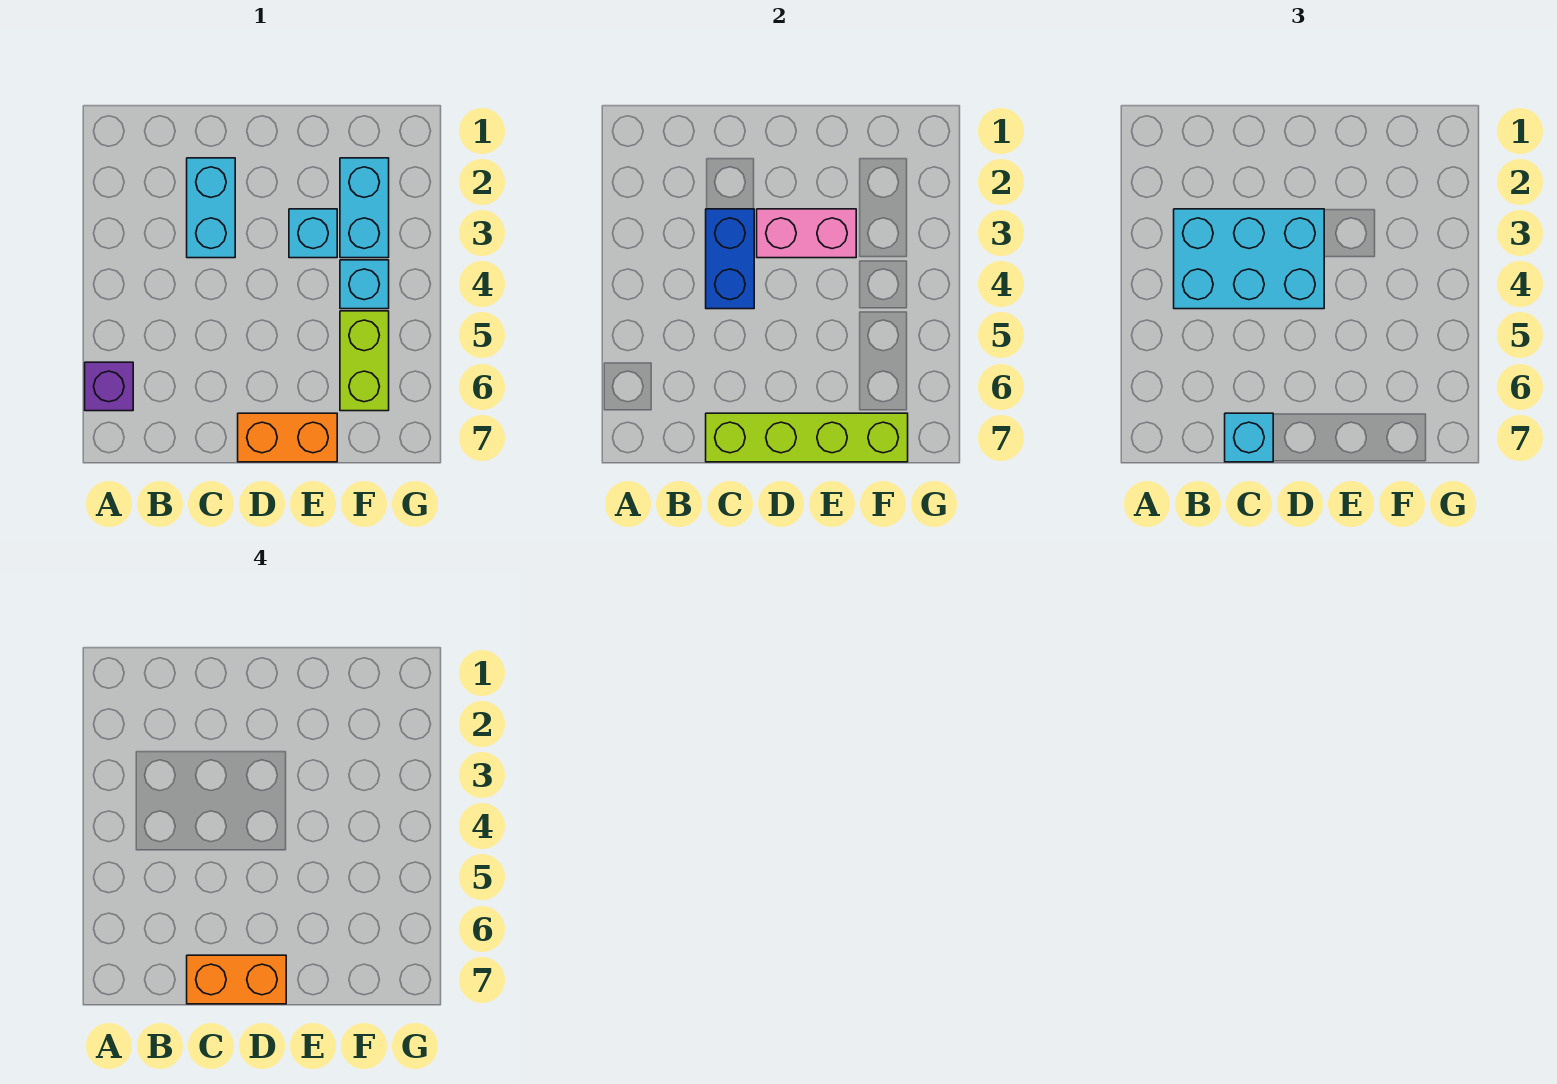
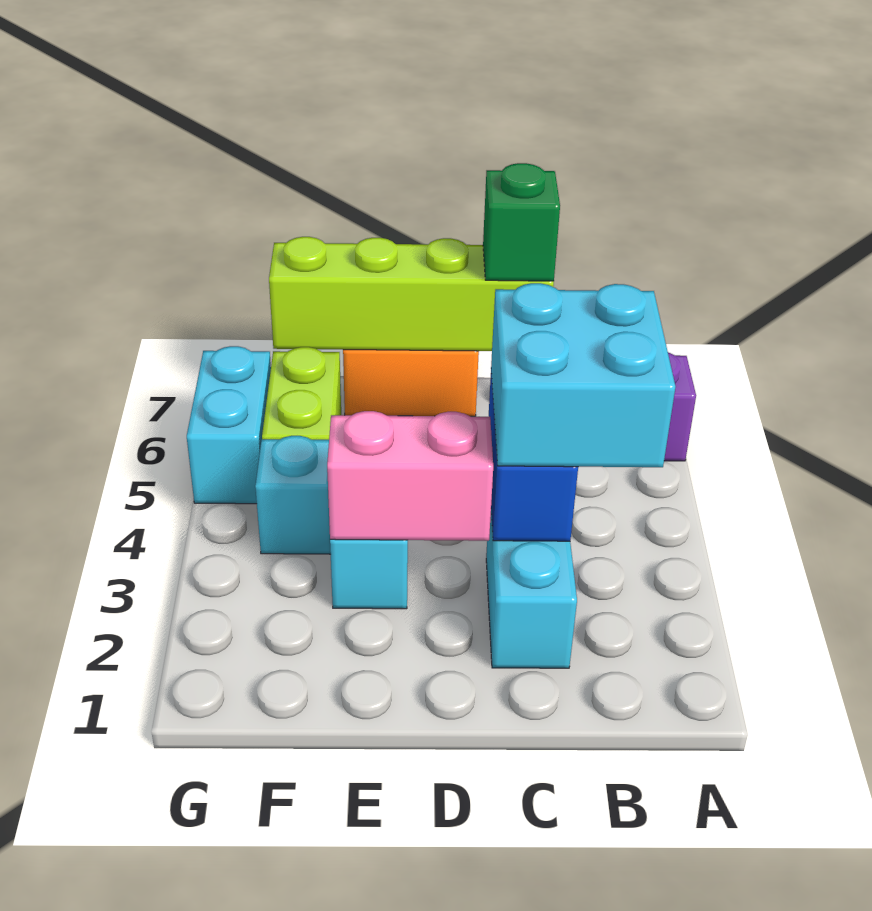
cyan brick B3:D4 level 3 -> cyan brick B3:C4 level 3
cyan brick C7 level 3 -> green brick C7 level 3
orange brick C7:D7 level 4 -> none
cyan brick F2:F3 level 1 -> cyan brick G5:G6 level 1

